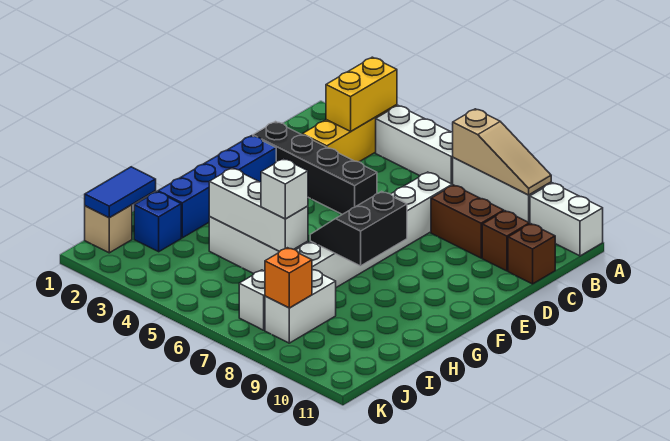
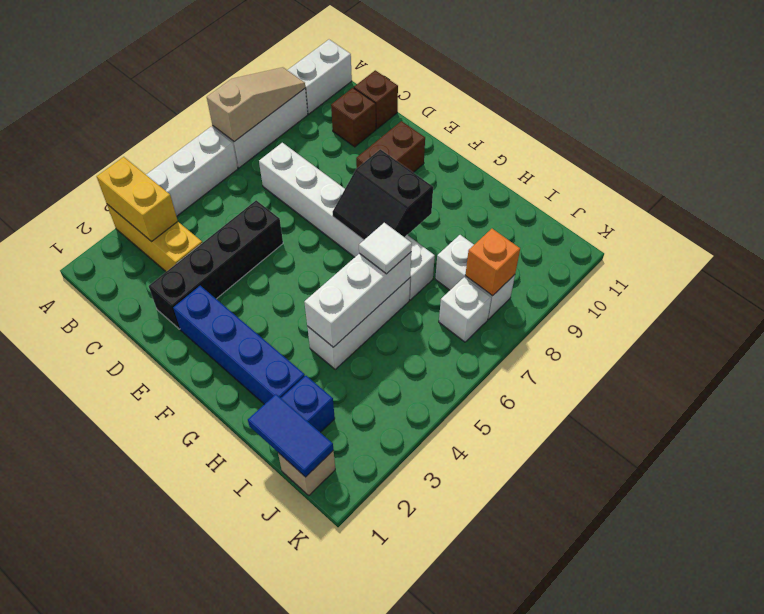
brown brick C8:C9 level 1 -> brown brick E9:E10 level 1
white brick H6 level 3 -> white tile H6 level 3

